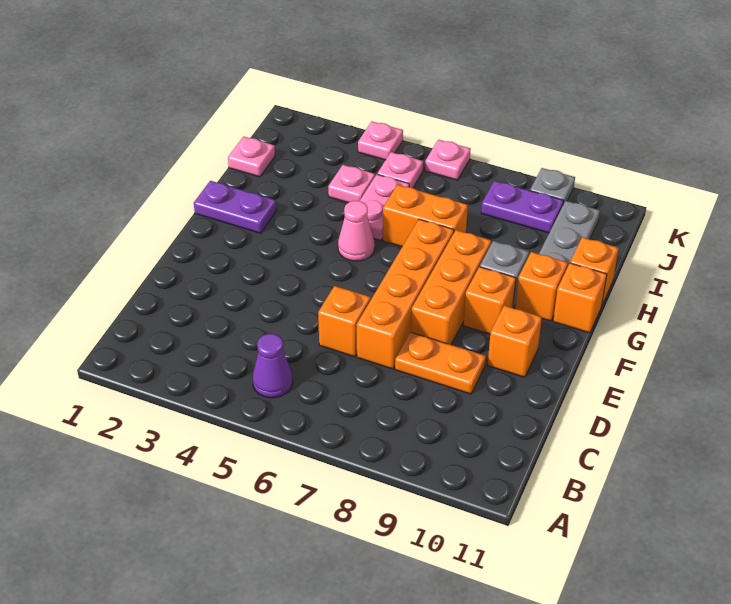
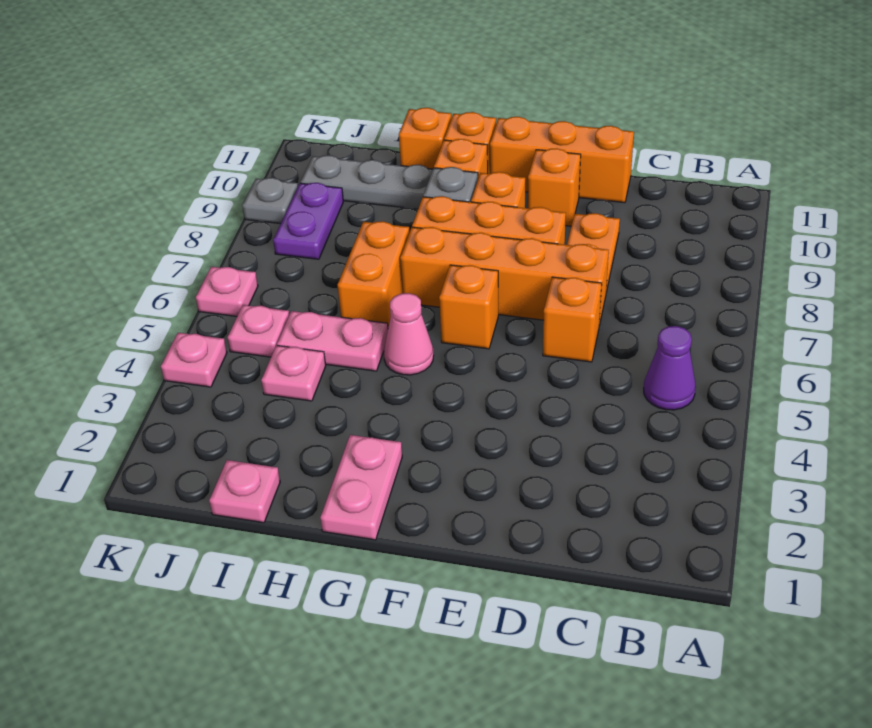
none -> orange brick D11:F11 level 1
none -> orange brick F6 level 1
purple plate G1:G2 level 1 -> pink plate G1:G2 level 1

